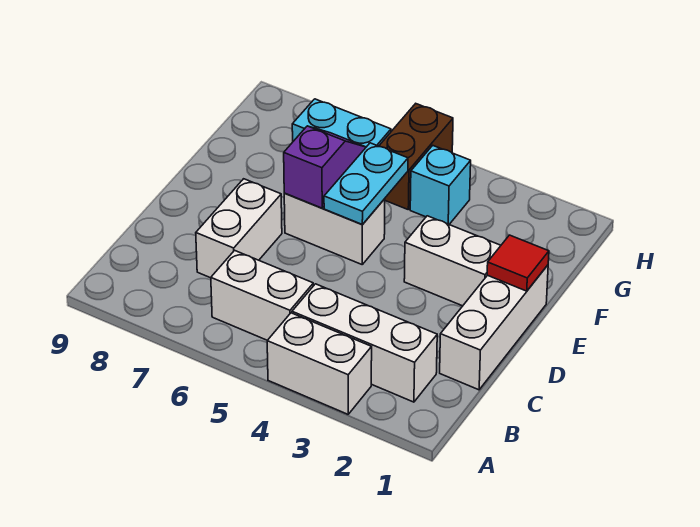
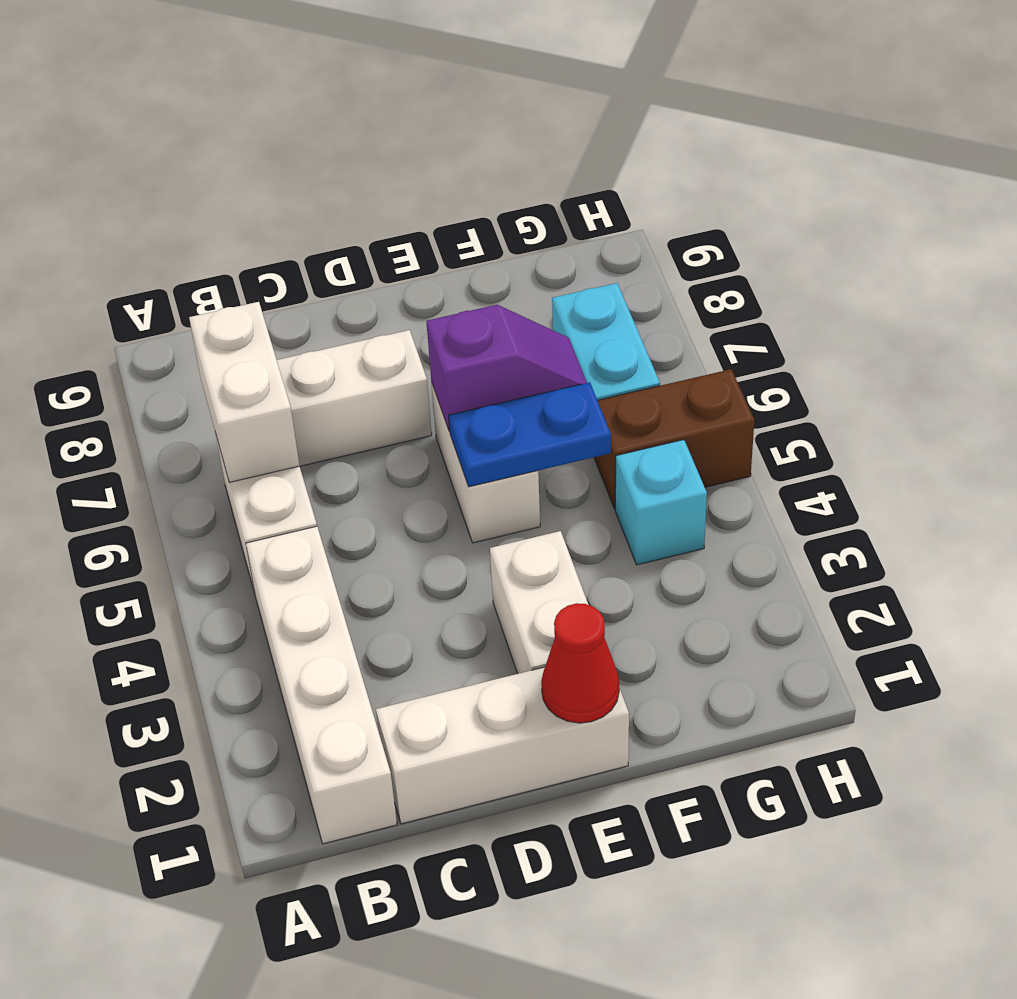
white brick A3:A4 level 1 -> white brick B6:B7 level 2
white brick B2:B4 level 1 -> white brick B1:B4 level 1
red tile E1 level 2 -> red cone E1 level 2
cyan plate E5:F5 level 2 -> blue plate E5:F5 level 2

